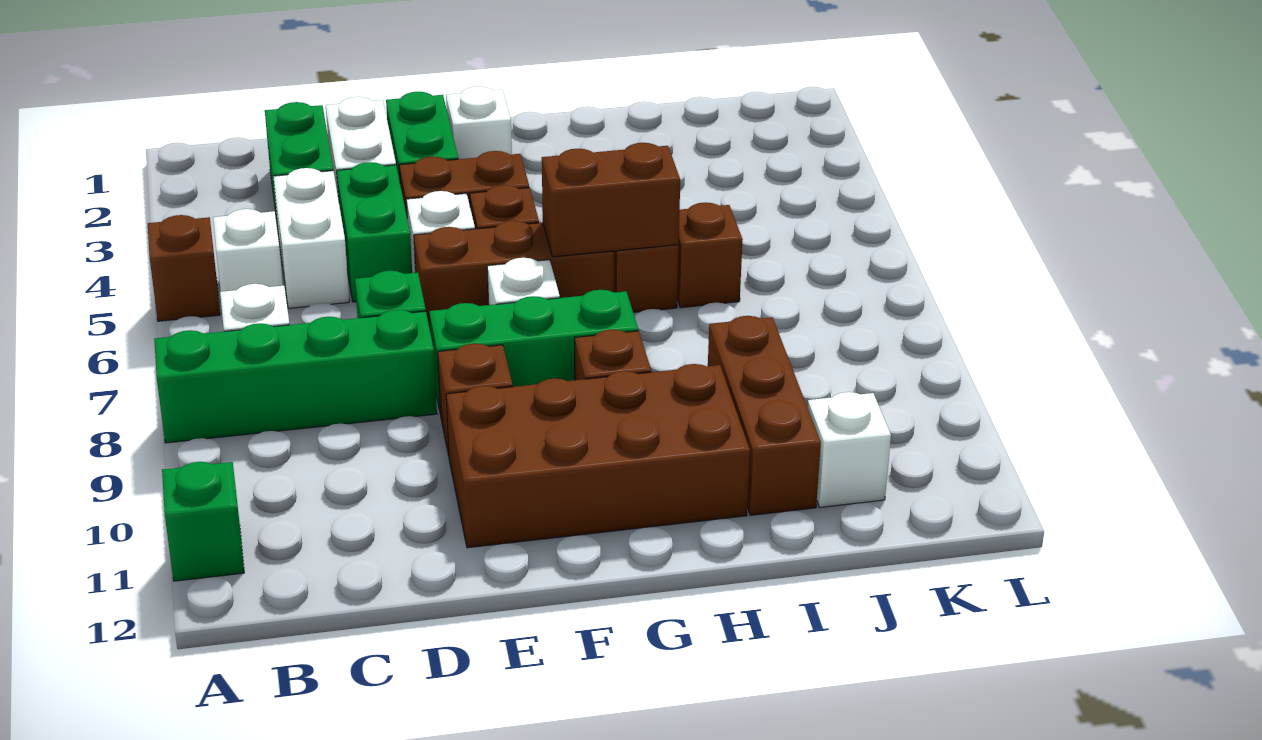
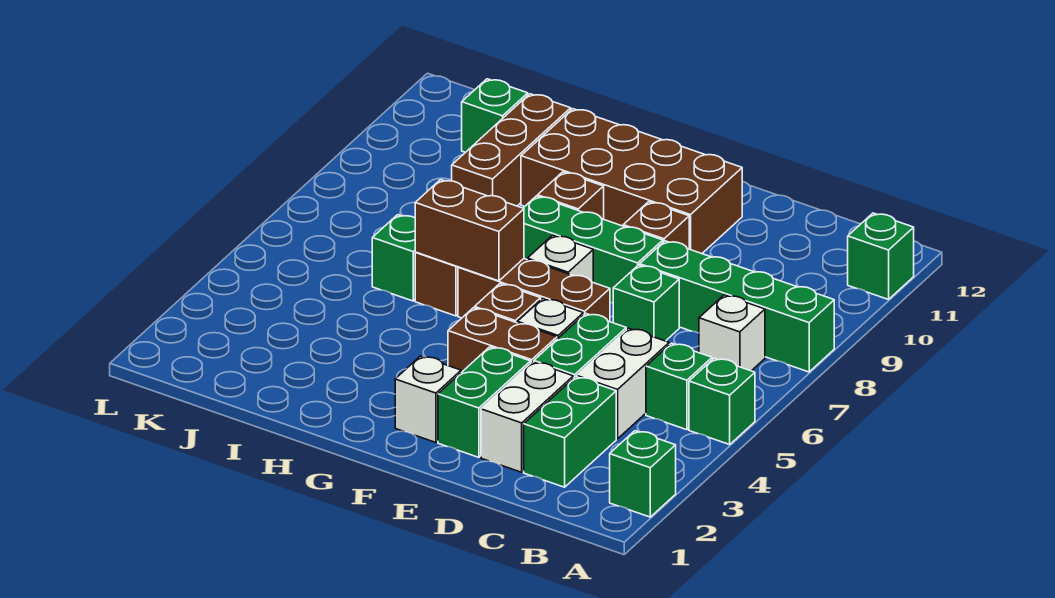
none -> green brick A2 level 1
brown brick A5 level 1 -> green brick A5 level 1
white brick B5 level 1 -> green brick B5 level 1
brown brick I6 level 1 -> green brick I6 level 1
white brick J11 level 1 -> green brick J11 level 1

